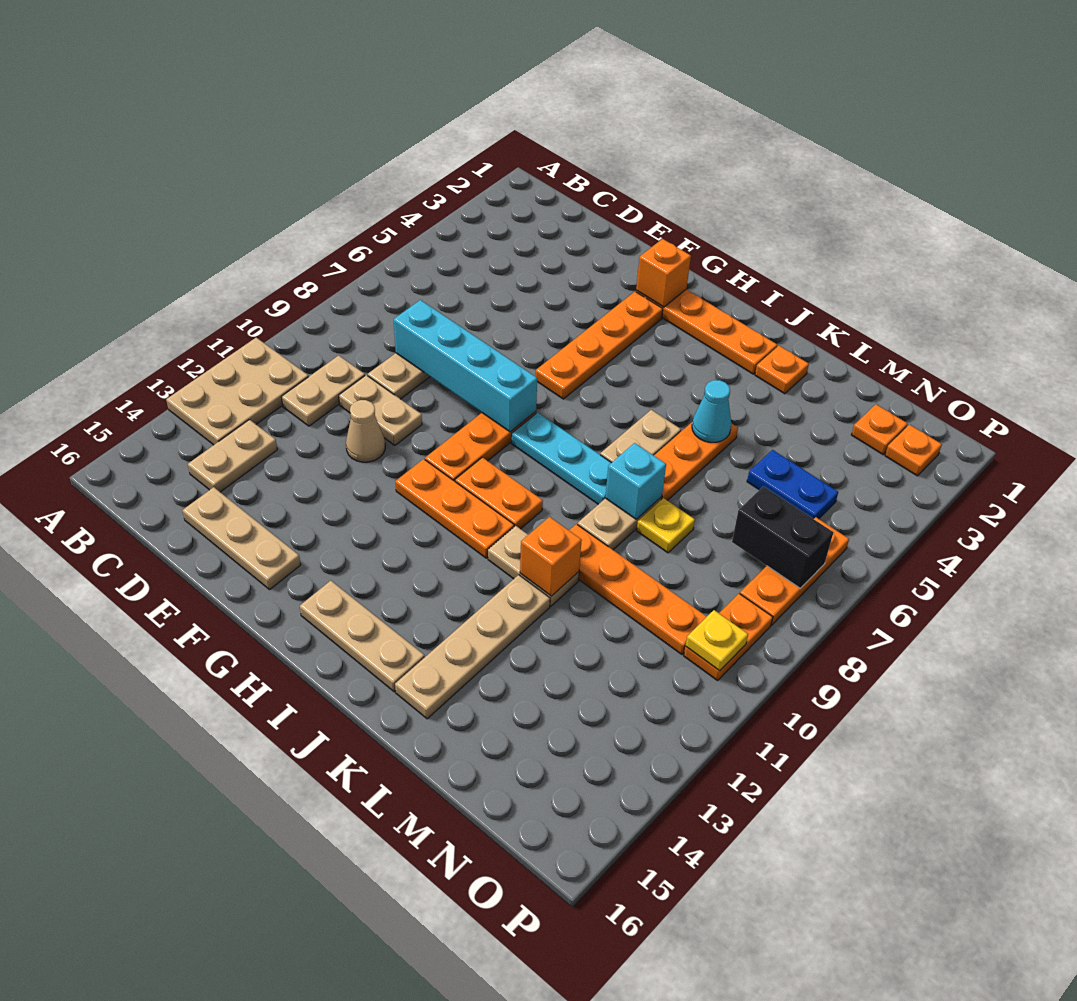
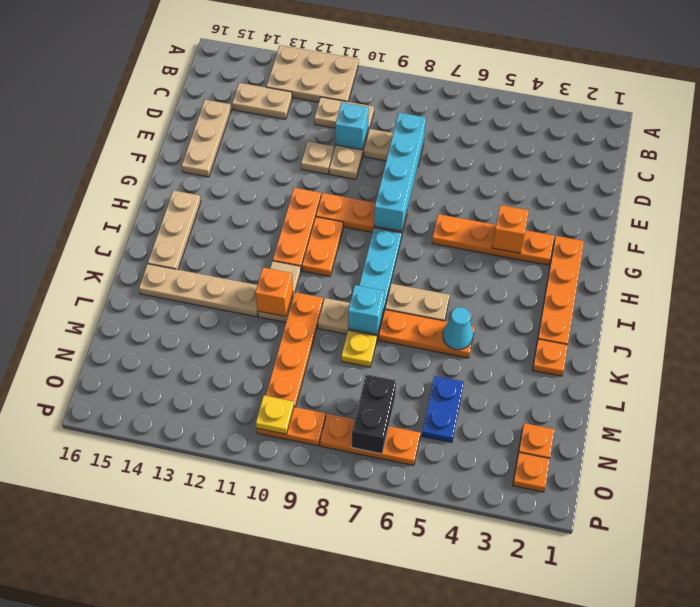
none -> cyan brick D10 level 2
tan cone E11 level 1 -> tan plate E11 level 1
orange brick G2 level 2 -> orange brick G4 level 2

